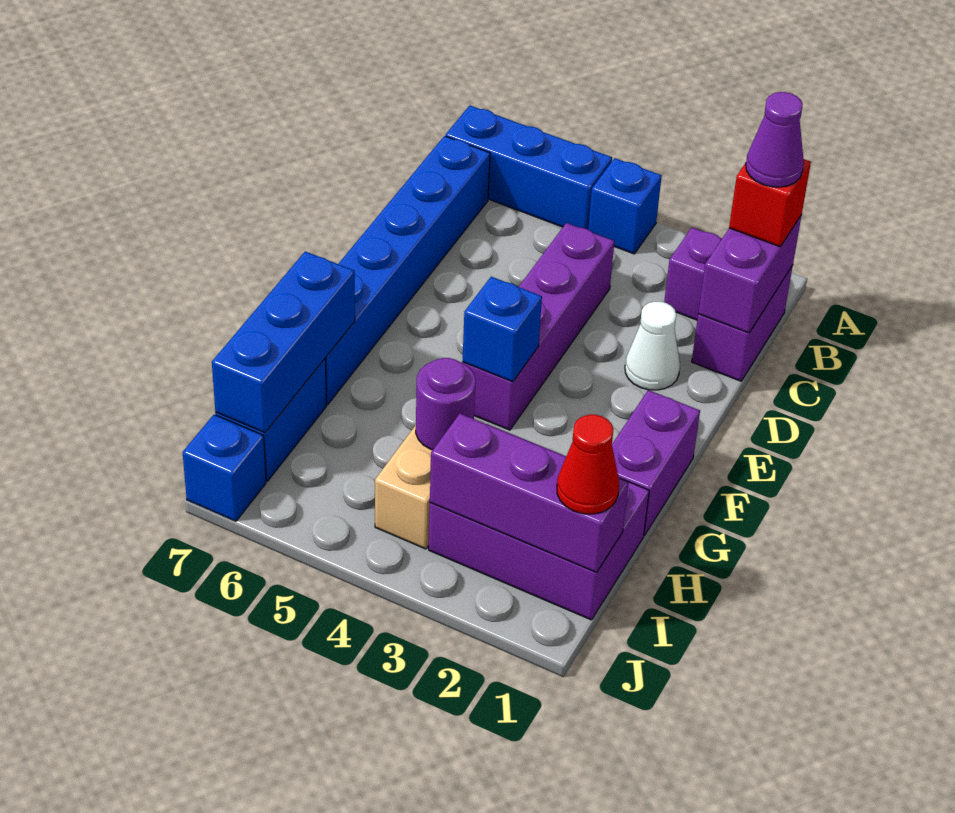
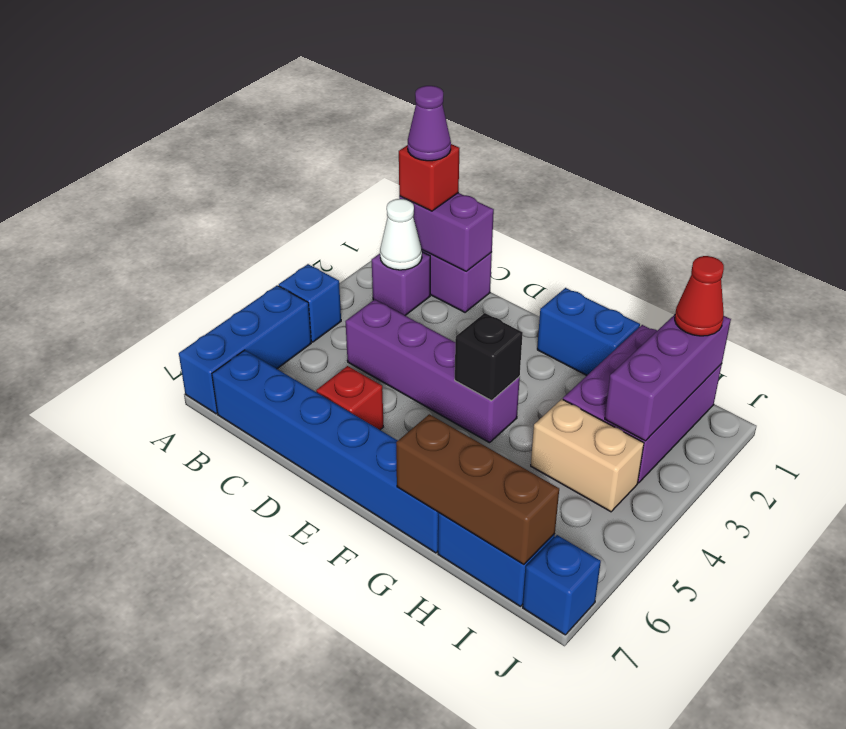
white cone D2 level 1 -> white cone B2 level 2
none -> red brick D6 level 1
purple brick F1:G1 level 1 -> blue brick F1:G1 level 1
blue brick F4 level 2 -> black brick F4 level 2
blue brick G7:I7 level 2 -> brown brick G7:I7 level 2
purple round brick H4 level 2 -> none

